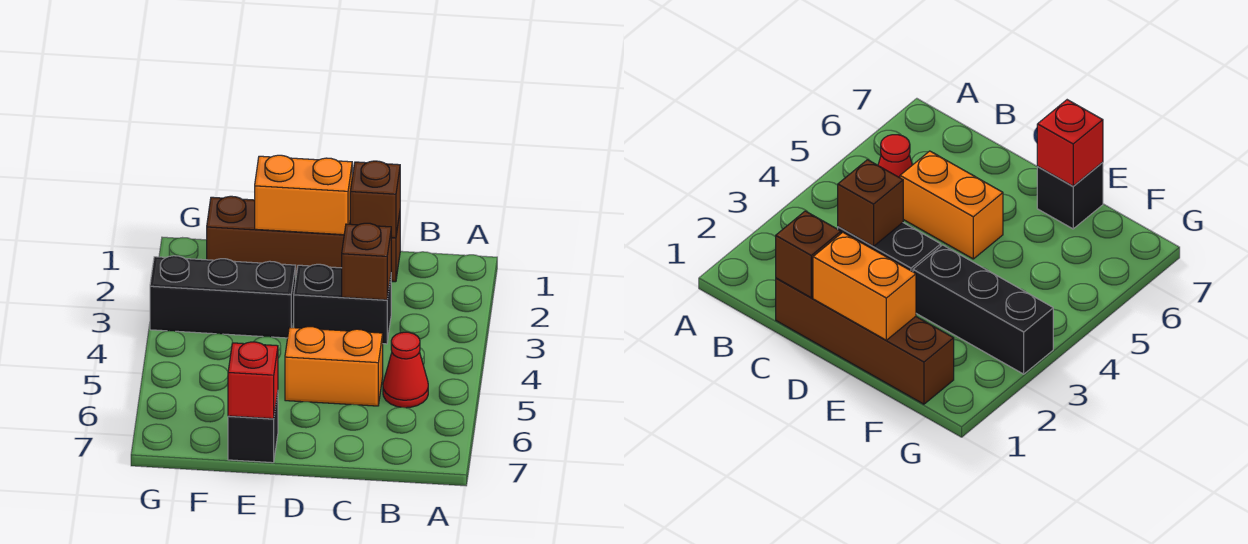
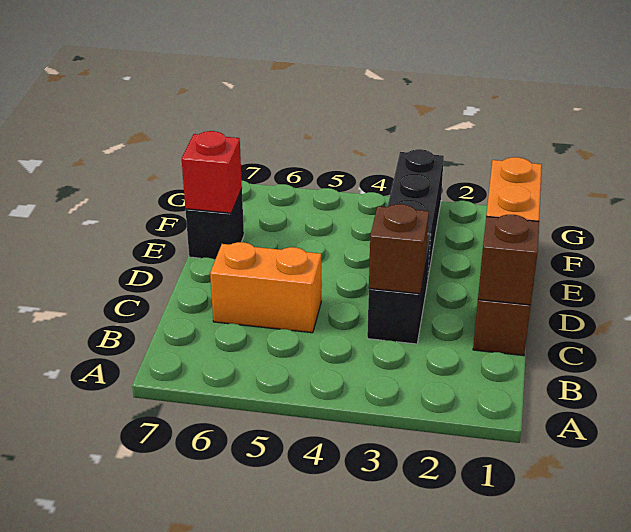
red cone B5 level 1 -> none
orange brick C5:D5 level 1 -> orange brick C5:C6 level 1

